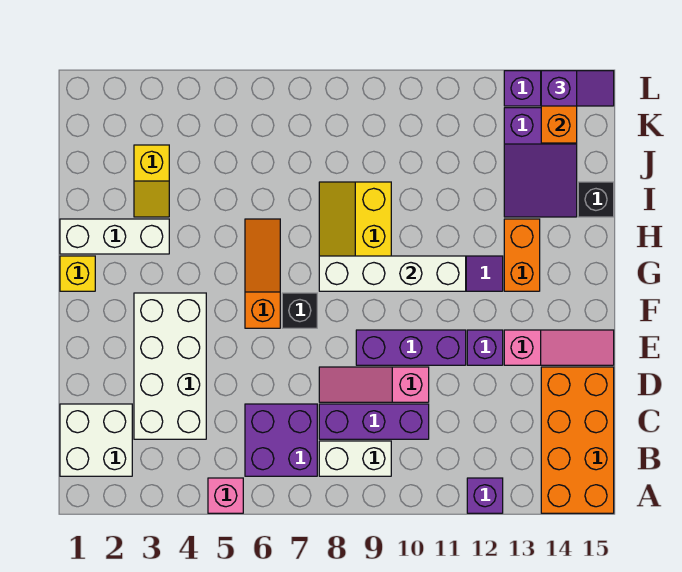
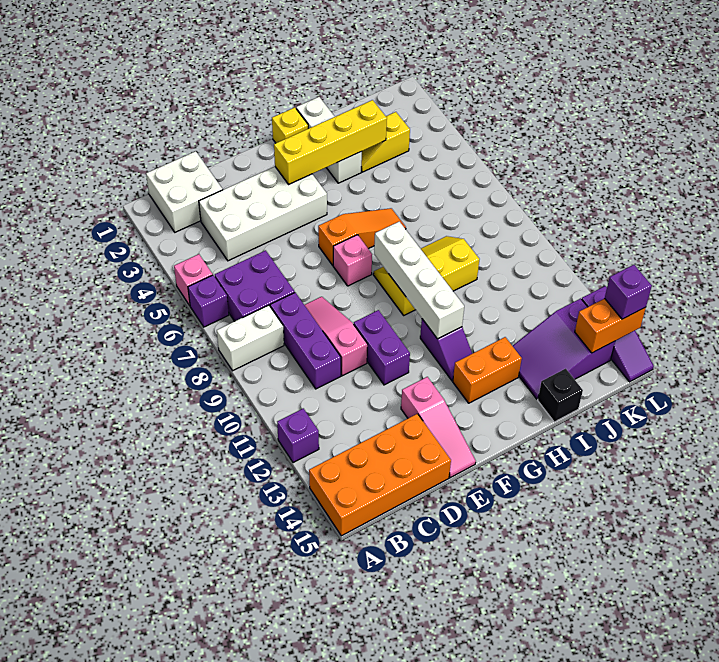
white brick B8:B9 level 1 -> white brick A8:B8 level 1
purple brick E9:E11 level 1 -> purple brick E10:E11 level 1
purple brick E12 level 1 -> purple brick A6 level 1
none -> yellow brick F3:I3 level 2
black brick F7 level 1 -> pink brick F7 level 1

